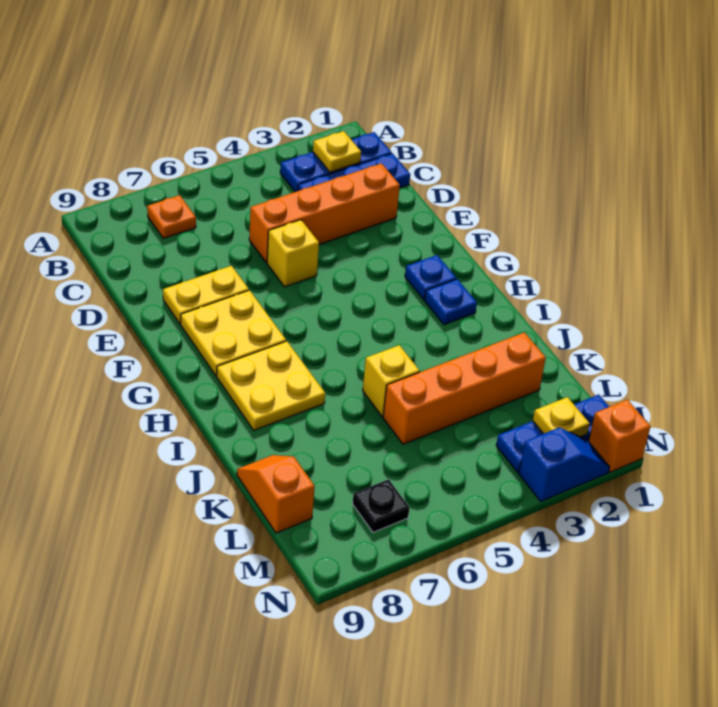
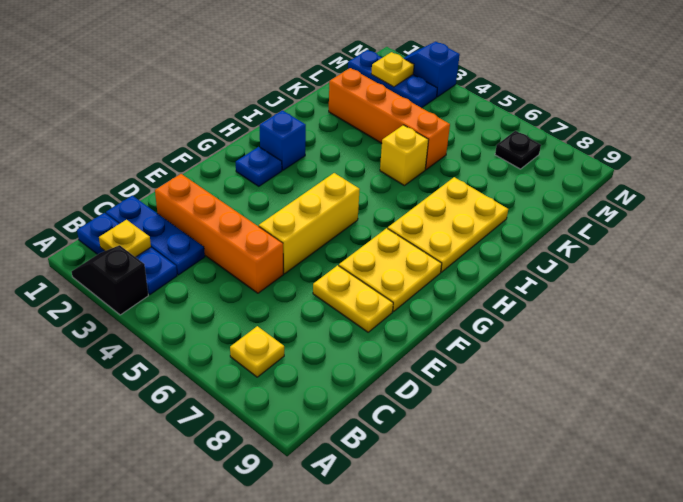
none -> black slope A2:A3 level 1 top 3
orange plate B7 level 1 -> yellow plate B7 level 1
yellow brick E5 level 1 -> yellow brick E5:G5 level 1
blue plate H2 level 1 -> blue brick H2 level 1
yellow plate H7:I8 level 1 -> yellow plate H7:J8 level 1
orange slope K9:L9 level 1 top L -> none
orange brick N1 level 1 -> none

